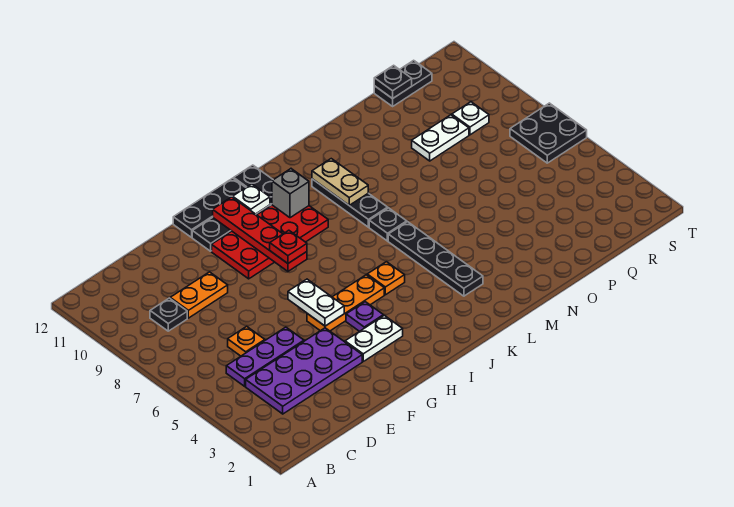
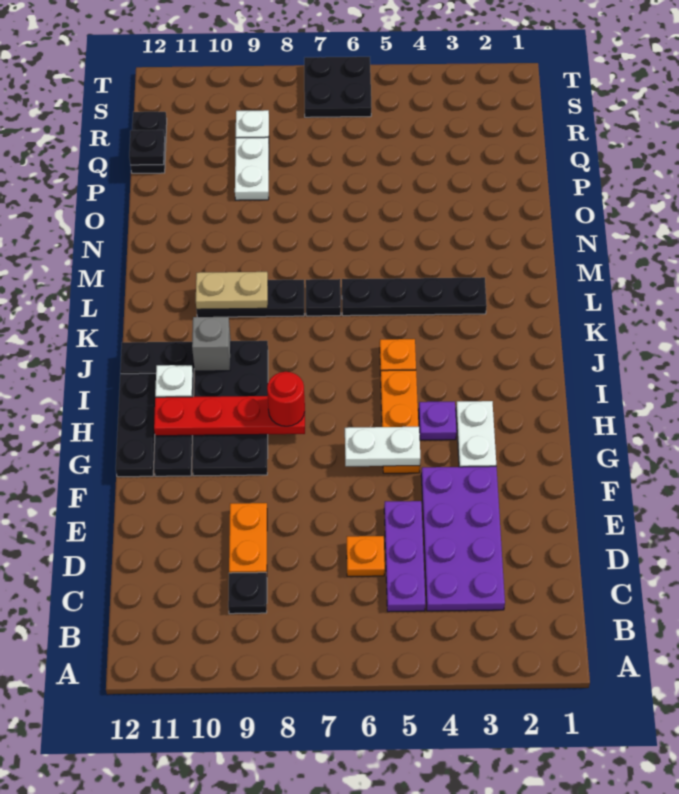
red plate G9:J10 level 1 -> black plate G9:J10 level 1
red plate H8 level 3 -> red round brick H8 level 3

